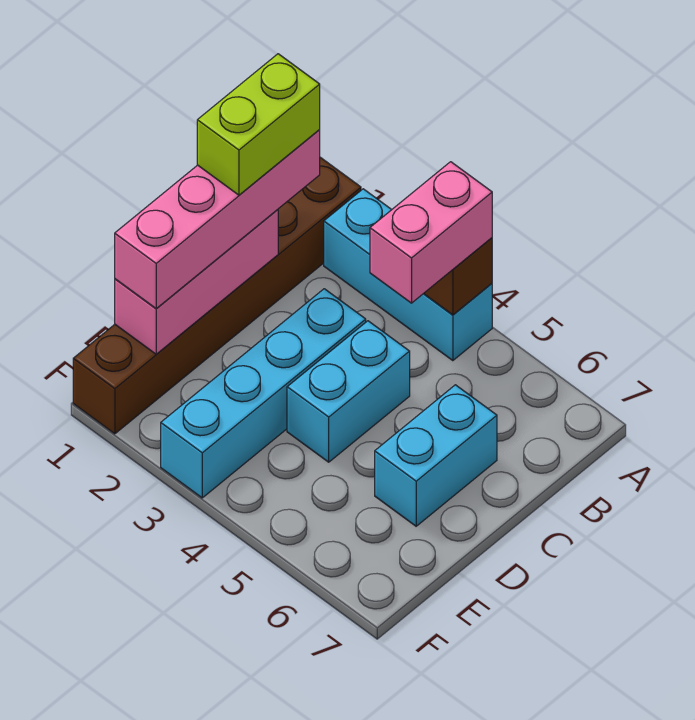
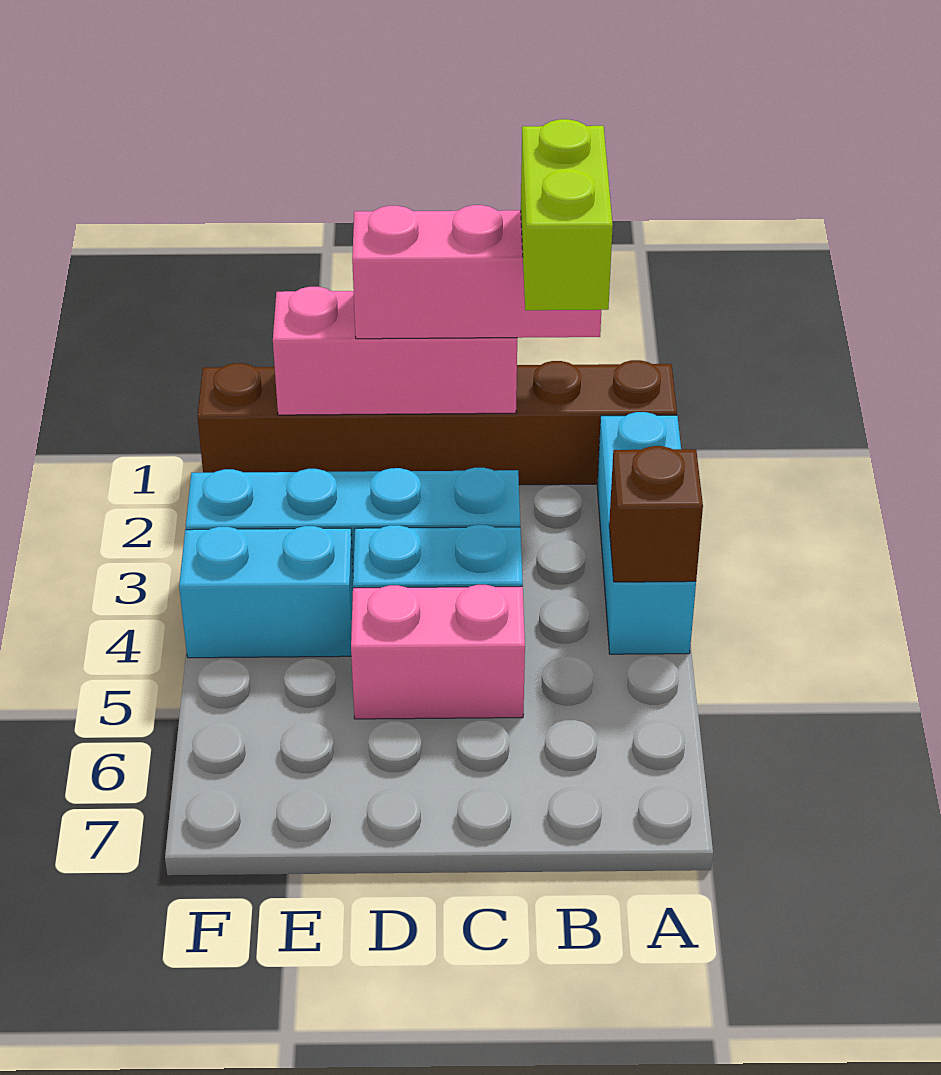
pink brick A4:B4 level 3 -> pink brick C5:D5 level 1
pink brick B1:E1 level 3 -> pink brick B1:D1 level 3
lime brick B1:C1 level 4 -> lime brick B1:B2 level 4
cyan brick C6:D6 level 1 -> cyan brick E4:F4 level 1

